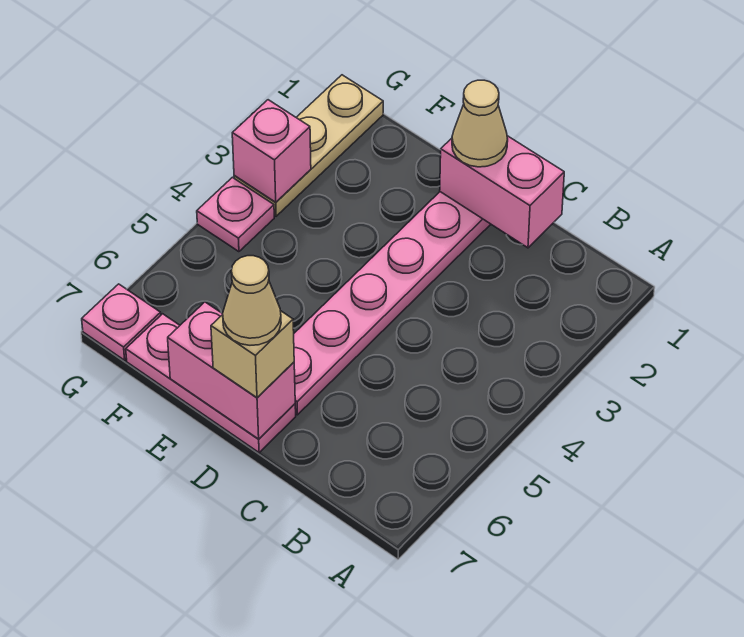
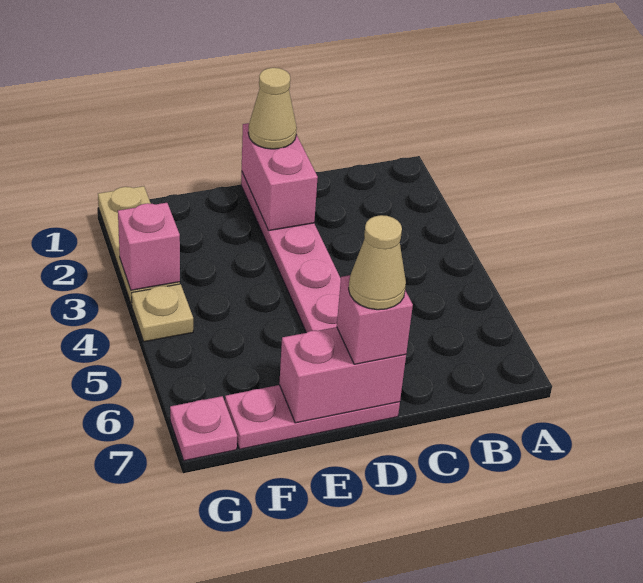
pink brick C1:D1 level 2 -> pink brick D1:D2 level 2
tan brick D7 level 3 -> pink brick D7 level 3
pink plate G4 level 1 -> tan plate G4 level 1

